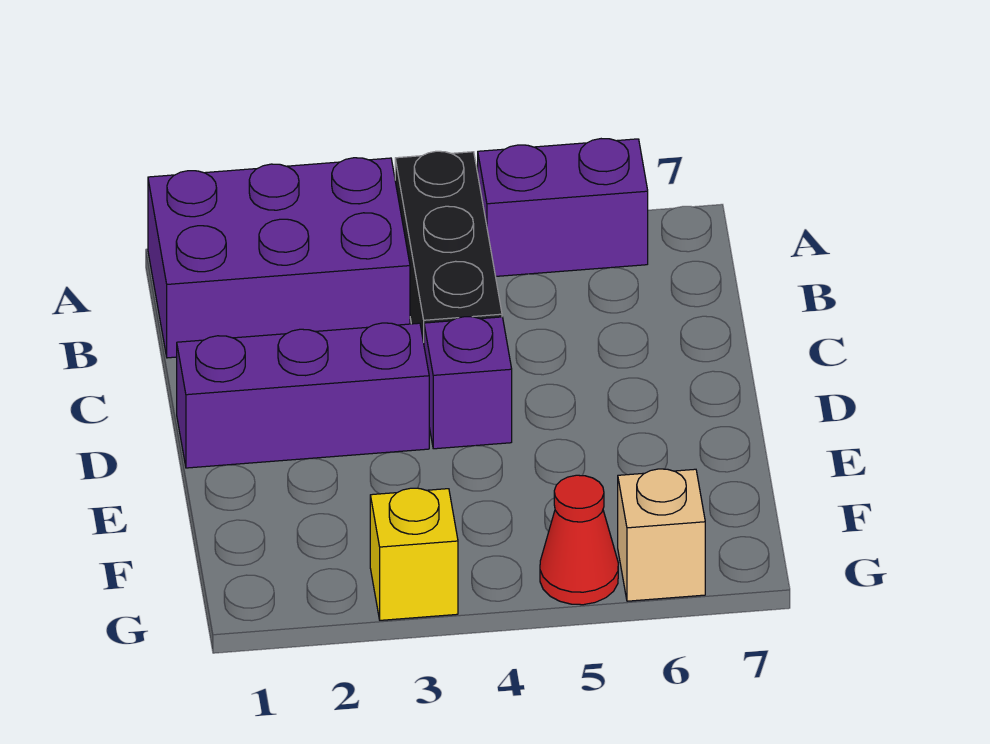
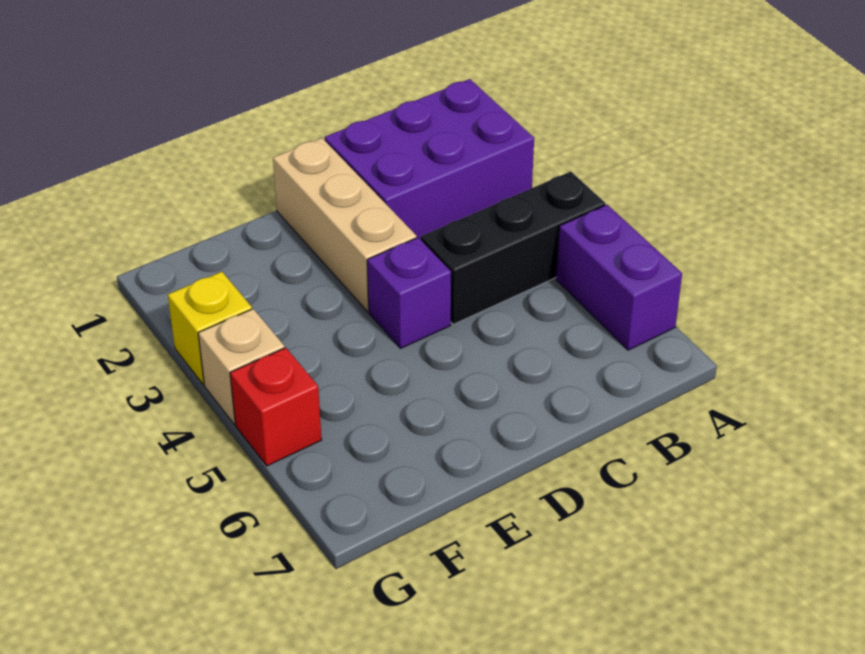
purple brick A1:B3 level 1 -> purple brick A1:C2 level 1
purple brick D1:D3 level 1 -> tan brick D1:D3 level 1
red cone G5 level 1 -> red brick G5 level 1
tan brick G6 level 1 -> tan brick G4 level 1

